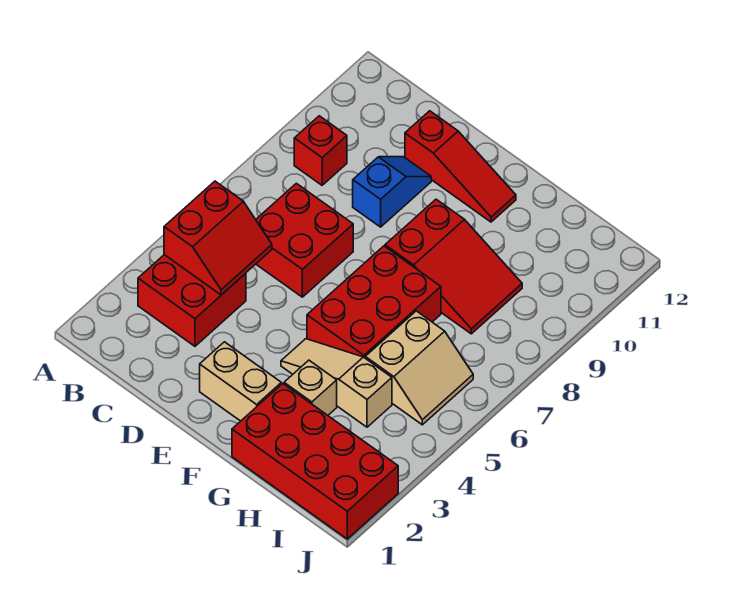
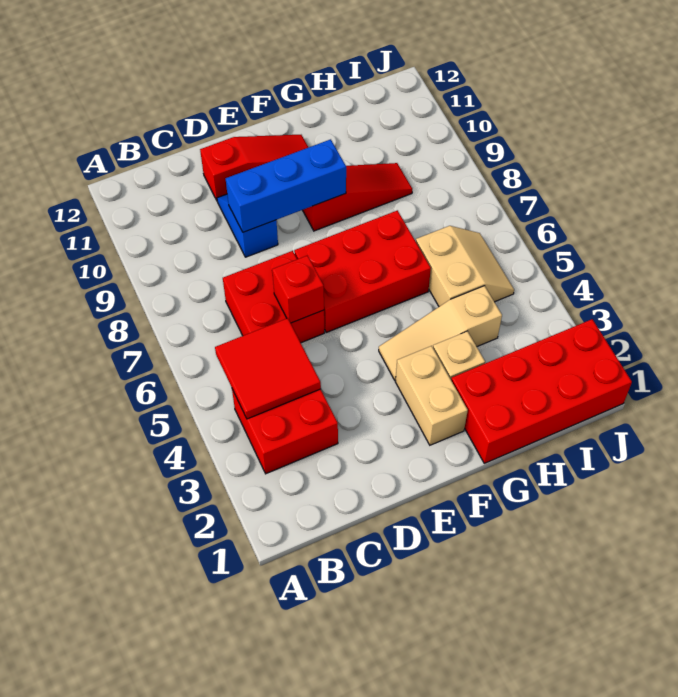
red slope B4:C5 level 2 top B -> red tile B4:C5 level 2
red brick B9 level 1 -> red brick D6 level 2
none -> blue brick D9:F9 level 2
tan brick E2:F2 level 1 -> tan brick F2:F3 level 1
red brick F5:G7 level 1 -> red brick E6:G7 level 1
red slope F8:H9 level 1 top F -> red slope F9:H9 level 1 top F

